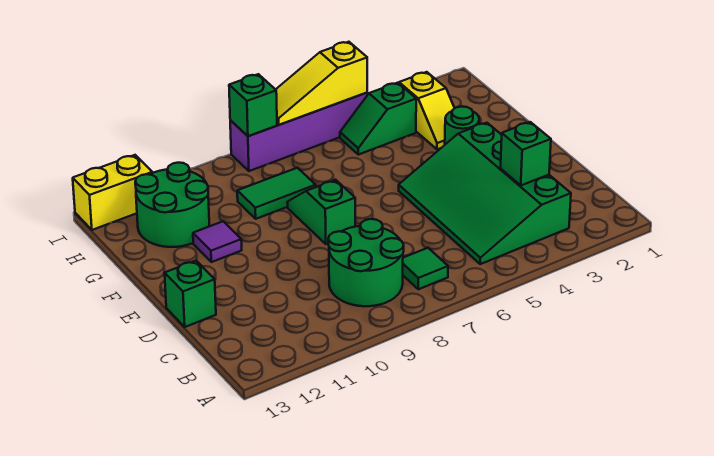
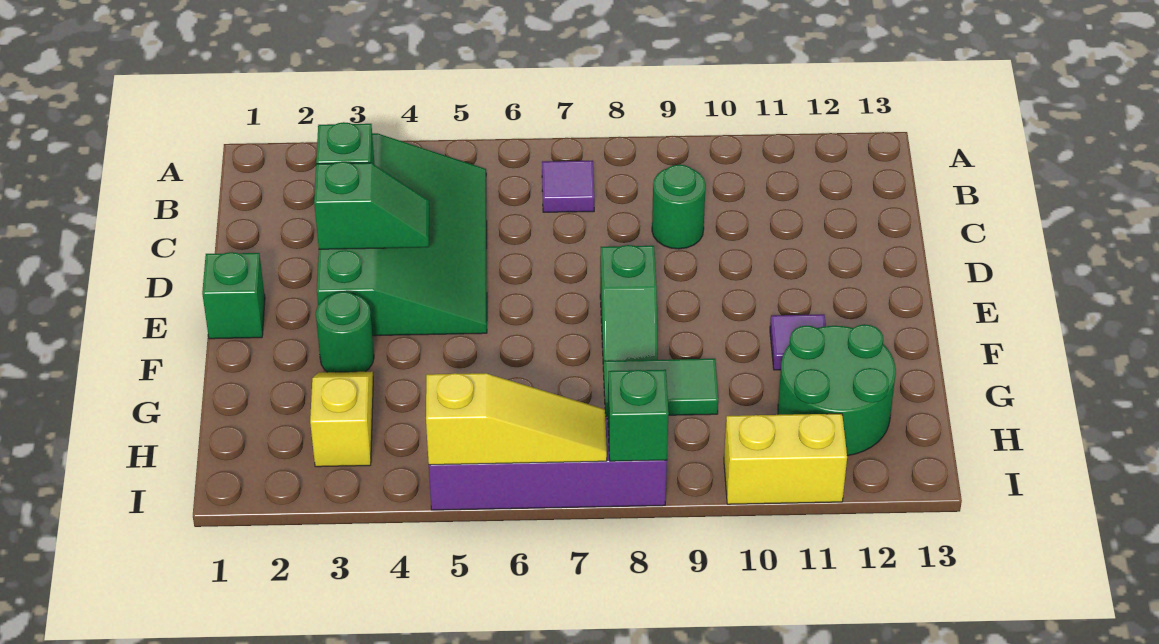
green tile B7 level 1 -> purple tile B7 level 1
green round brick B8:C9 level 1 -> green round brick C9 level 1
green brick D13 level 1 -> green brick E1 level 1
green slope H4:H5 level 1 top 4 -> green slope D3:D4 level 2 top 3
yellow brick I12:I13 level 1 -> yellow brick I10:I11 level 1

